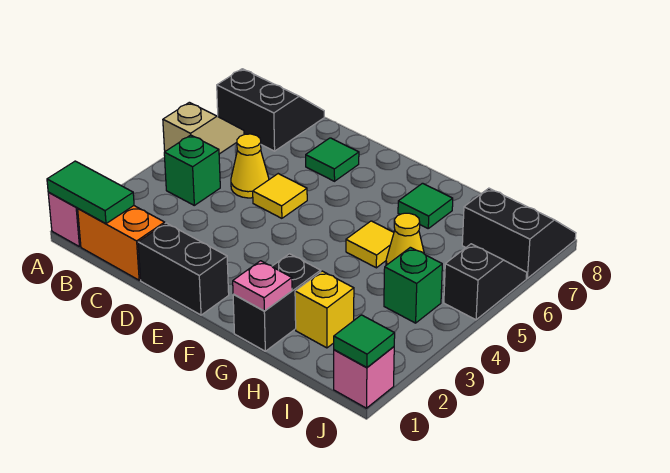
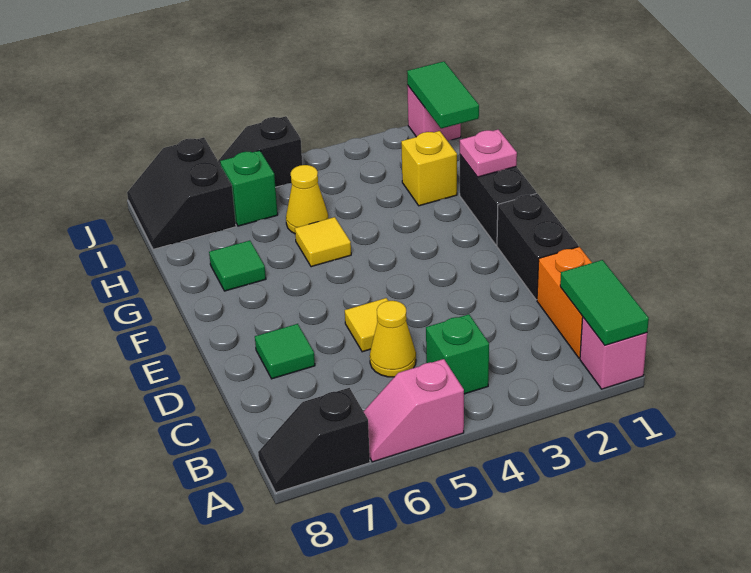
tan slope A5:A6 level 1 top 5 -> pink slope A5:A6 level 1 top 5
black slope A7:B8 level 1 top 7 -> black slope A7:A8 level 1 top 7
black brick G1:G2 level 1 -> black brick F1:G1 level 1
green brick I4 level 1 -> green brick I6 level 1
green tile J1 level 2 -> green tile I1:J1 level 2

